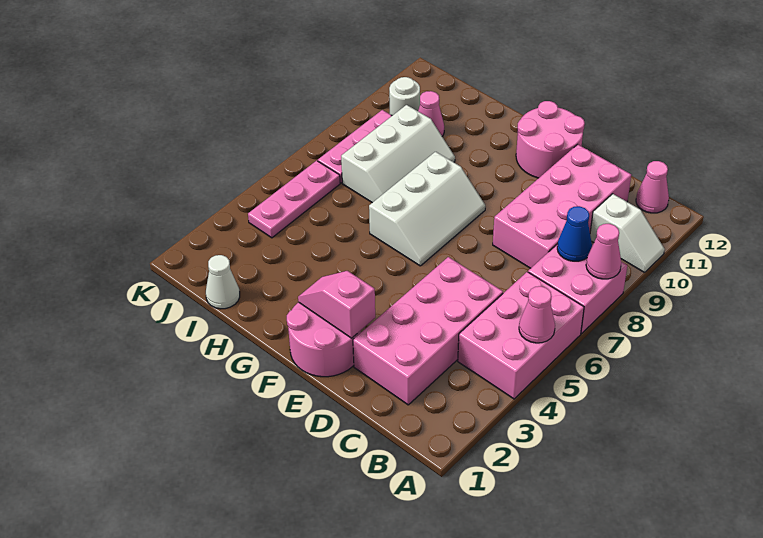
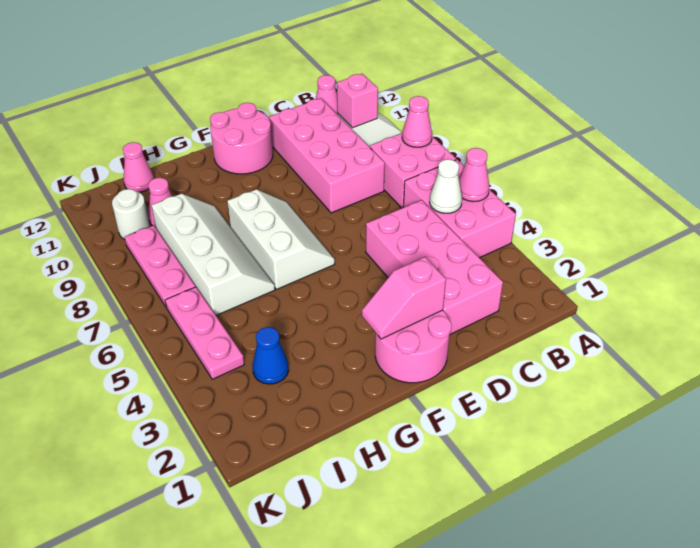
blue cone B8 level 2 -> blue cone I3 level 1
none -> pink brick B10 level 2
white slope H7:I9 level 1 top I -> white slope H6:I9 level 1 top I
white cone I1 level 1 -> white cone B5 level 2
none -> pink cone I12 level 1

